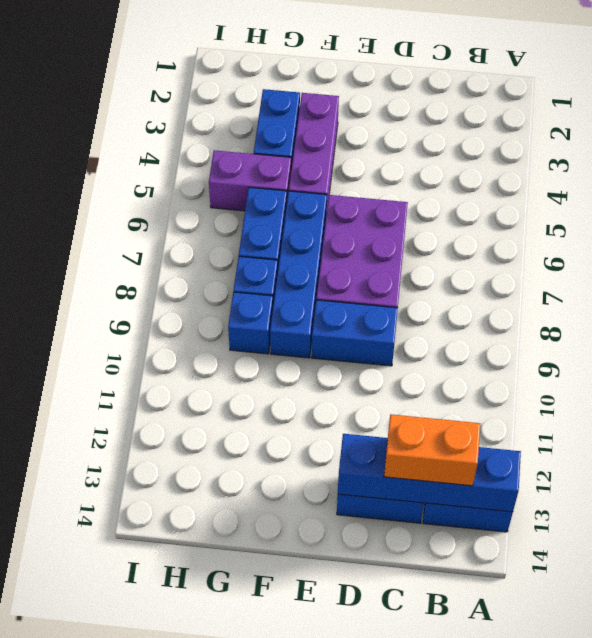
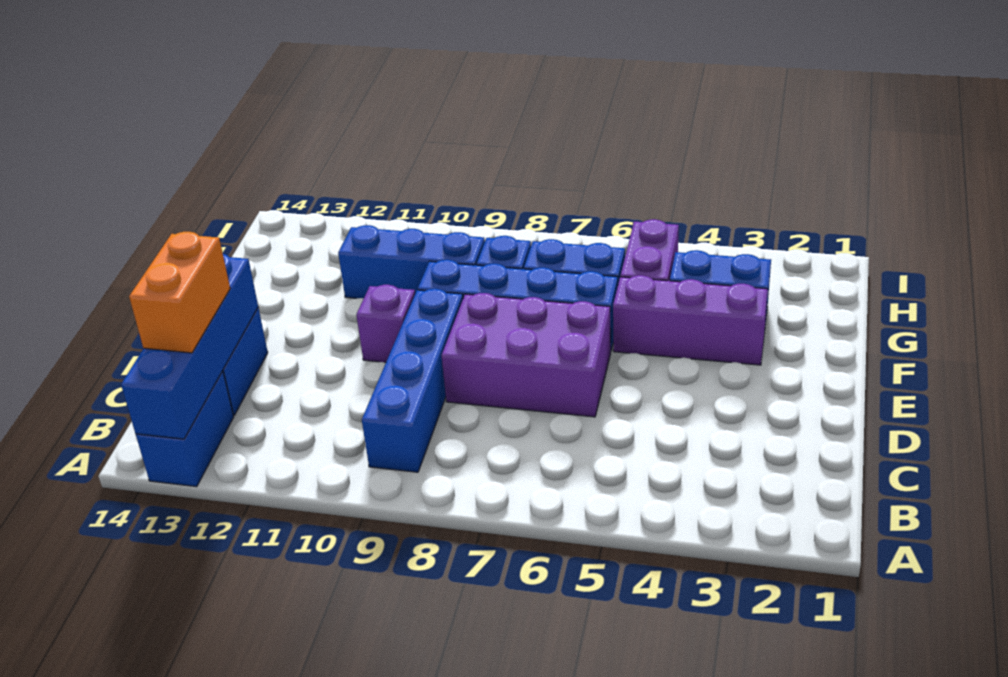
blue brick D9:E9 level 1 -> blue brick B9:E9 level 1
none -> purple brick E10 level 1
blue brick G9 level 1 -> blue brick G9:G11 level 1

